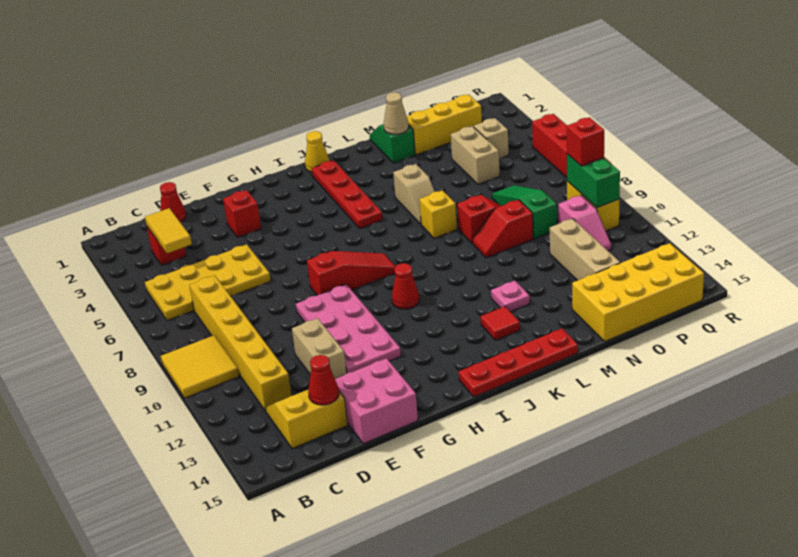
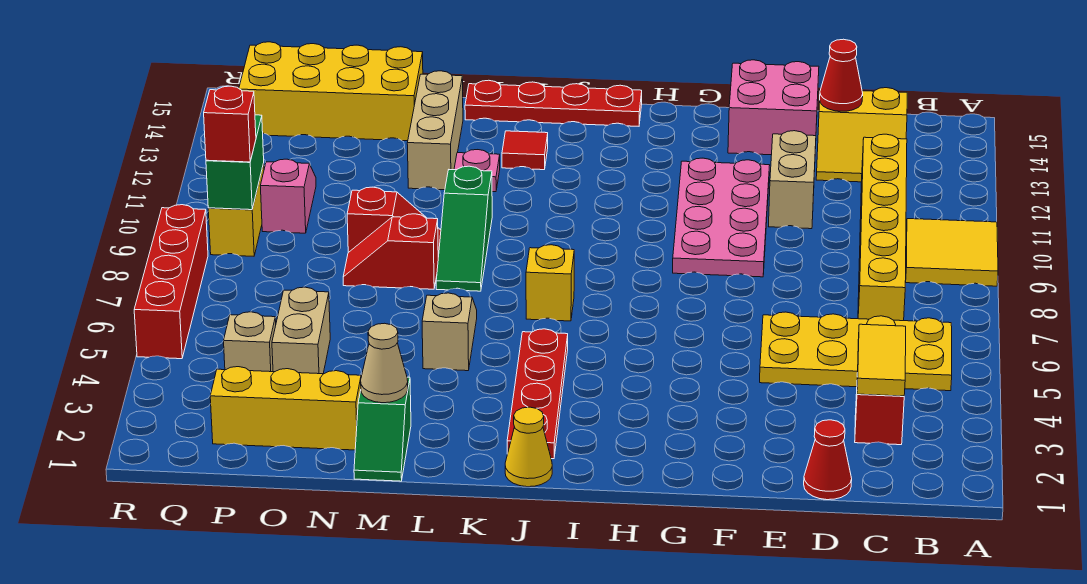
red brick F3 level 1 -> none
red slope G8:I8 level 1 top G -> none
red cone I10 level 1 -> none
yellow brick L7 level 1 -> yellow brick J7 level 1
green slope O7:O9 level 1 top 9 -> green slope L8:L10 level 1 top 10
tan brick O11:O13 level 1 -> tan brick M12:M14 level 1

